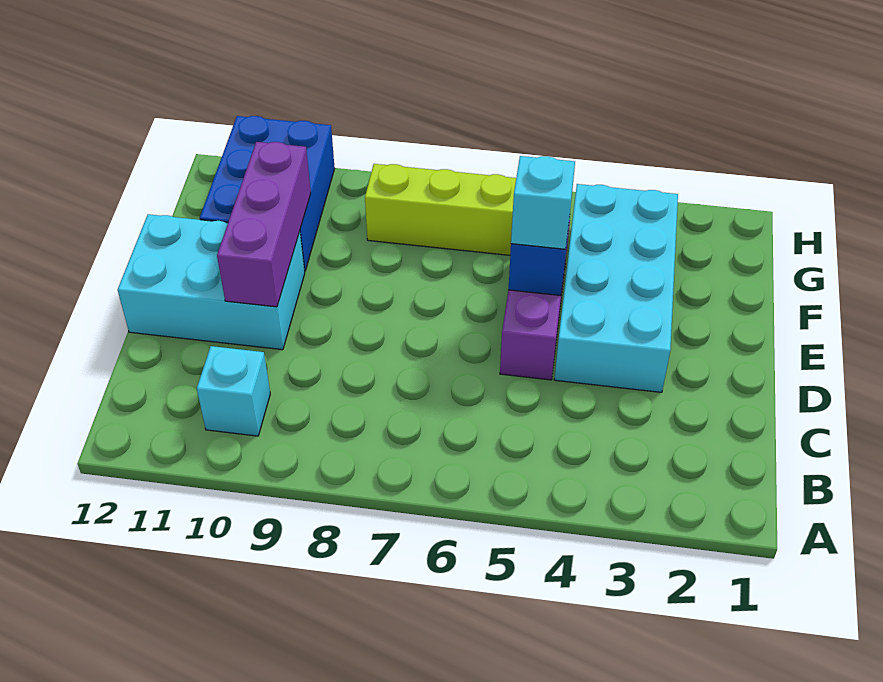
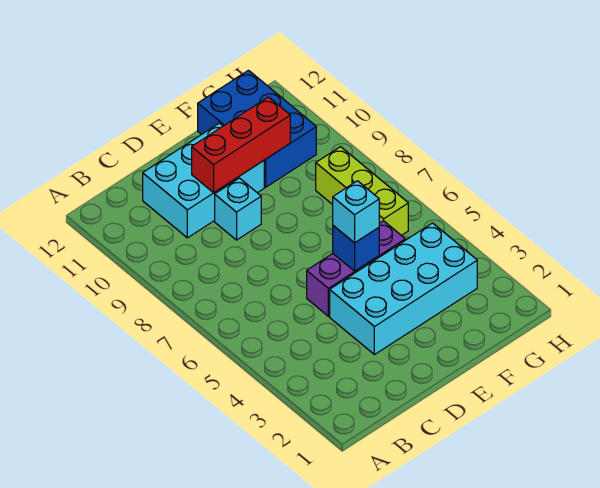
cyan brick B10 level 1 -> cyan brick D9 level 1
cyan brick D10:E12 level 1 -> cyan brick C10:E11 level 1
purple brick D10:F10 level 2 -> red brick D10:F10 level 2
blue brick F10:H11 level 1 -> blue brick F10:G12 level 1

